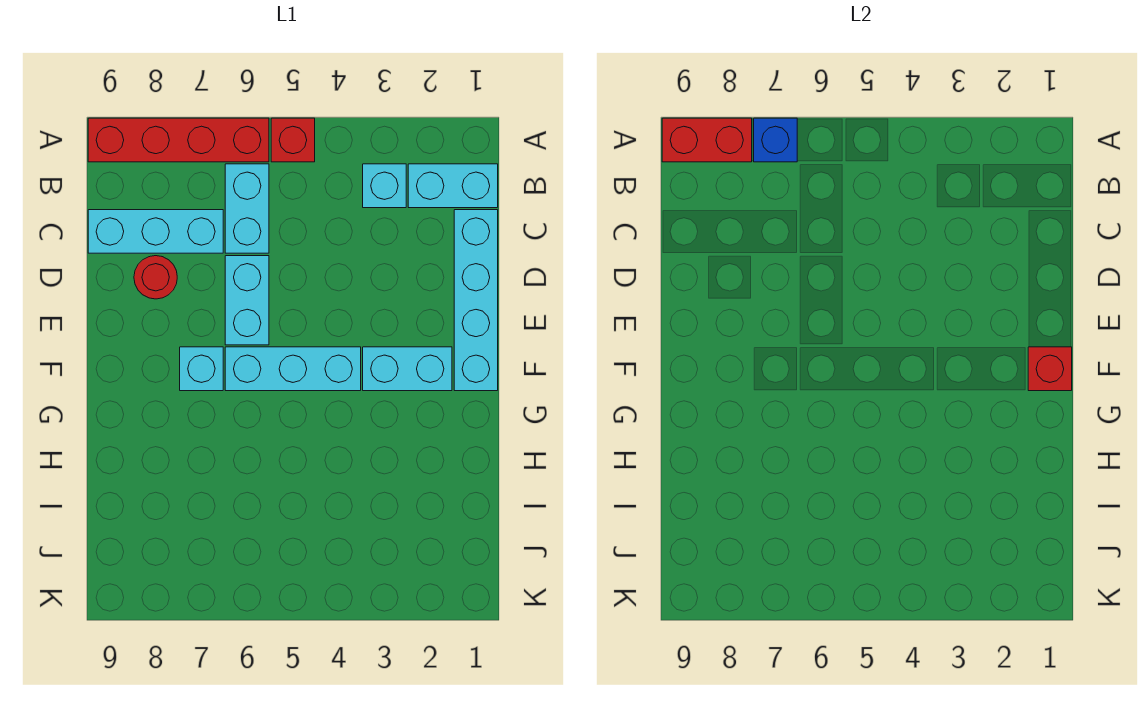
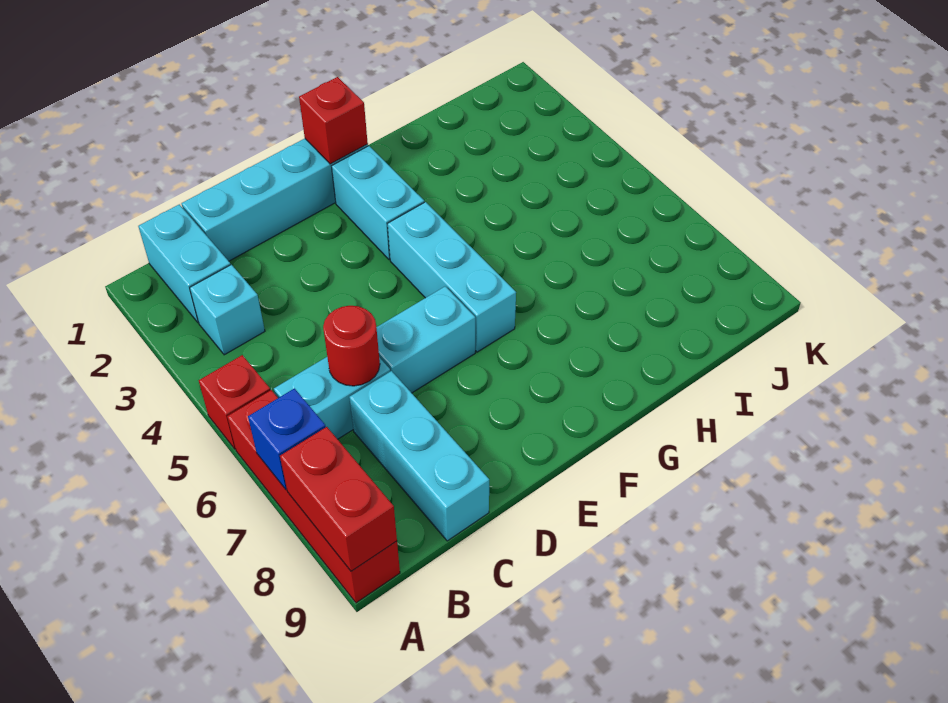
red round brick D8 level 1 -> red round brick C6 level 2
cyan brick F7 level 1 -> none

